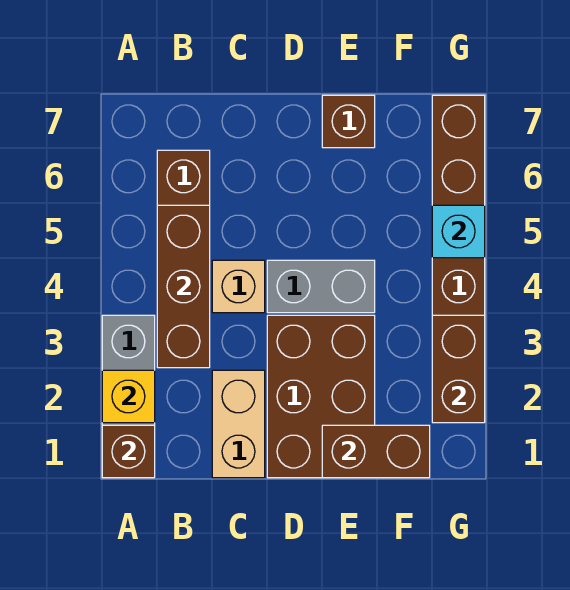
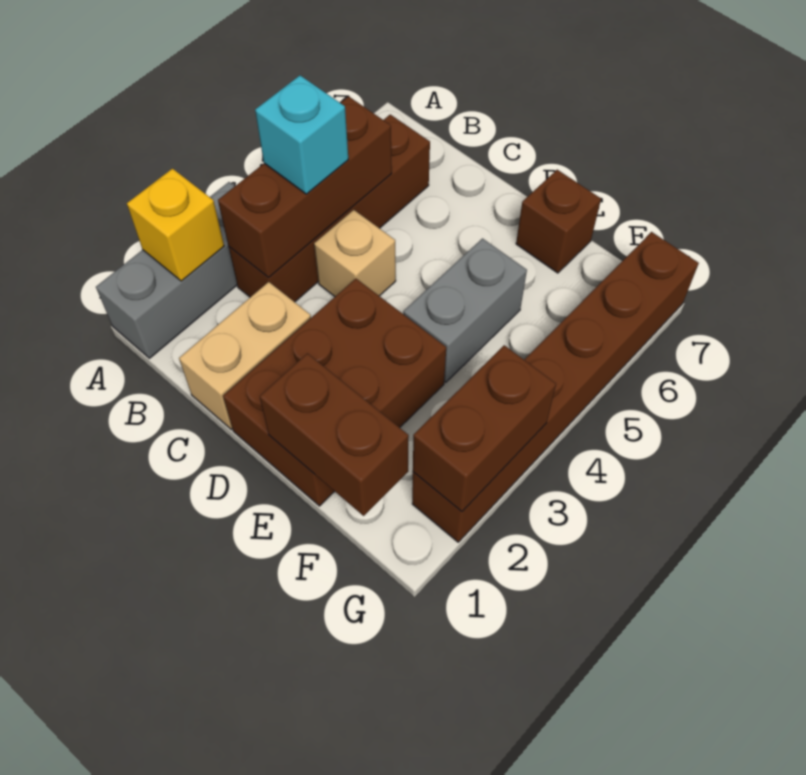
brown brick A1 level 2 -> none
grey brick D4:E4 level 1 -> grey brick E4:E5 level 1
cyan brick G5 level 2 -> cyan brick B4 level 3

